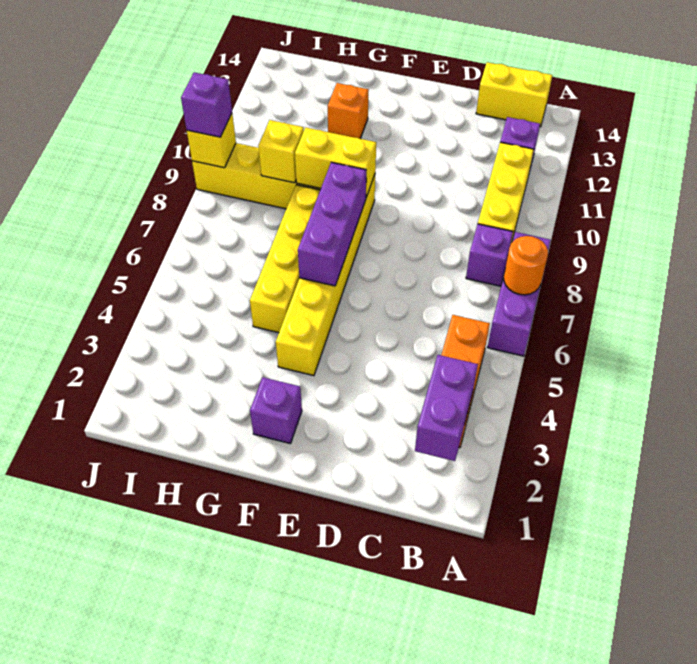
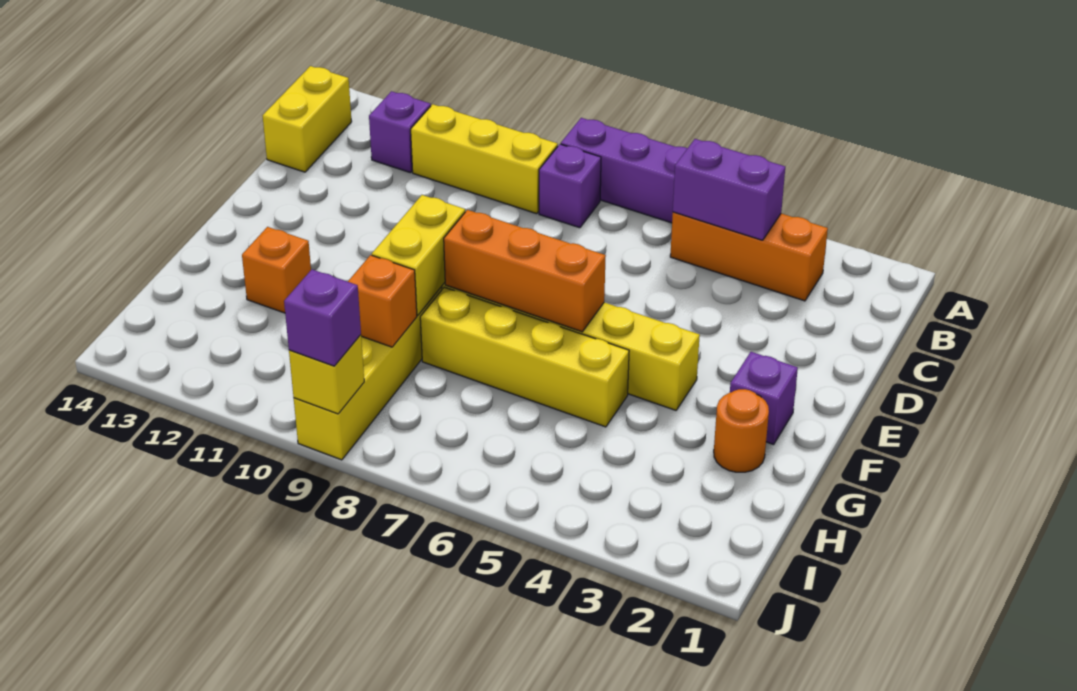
orange round brick A7 level 2 -> orange round brick G2 level 1
purple brick B2:B3 level 2 -> purple brick B4:B5 level 2
purple brick F6:F8 level 2 -> orange brick F6:F8 level 2
yellow brick H9 level 2 -> orange brick H9 level 2

